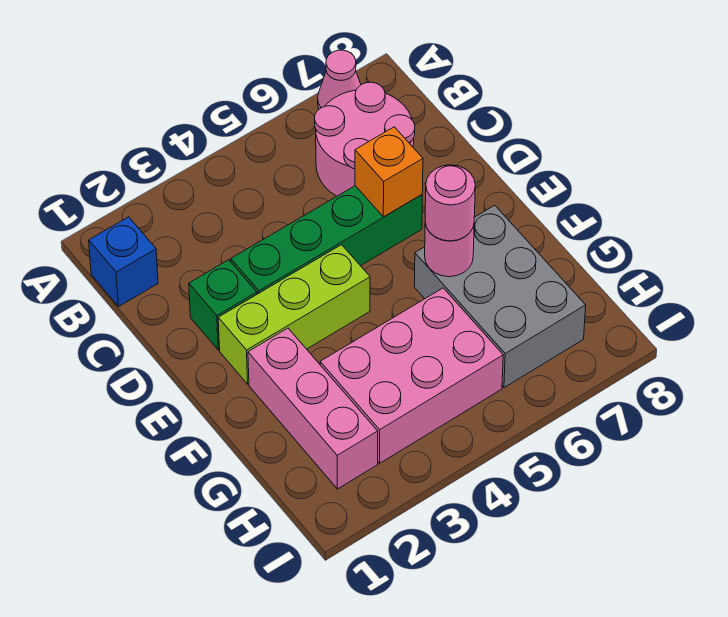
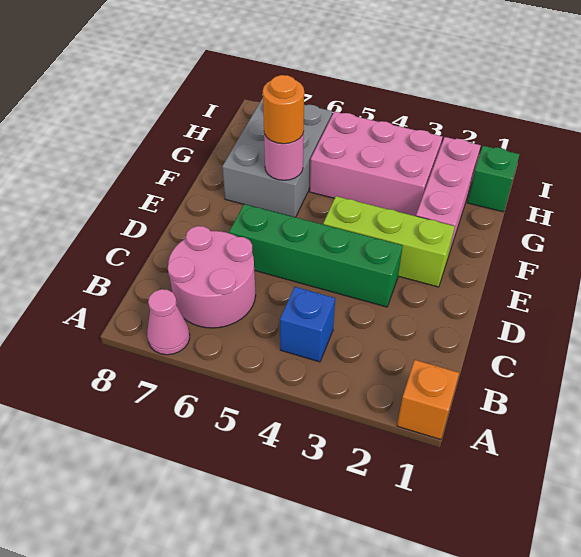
blue brick B1 level 1 -> blue brick B4 level 1
green brick D2 level 1 -> green brick H1 level 1
orange brick D6 level 2 -> orange brick A1 level 1
pink round brick F6 level 3 -> orange round brick F6 level 3

